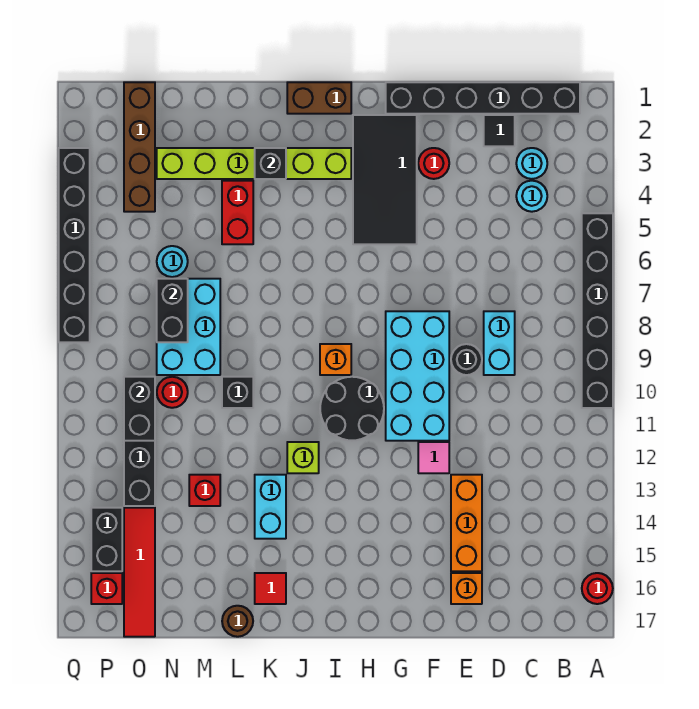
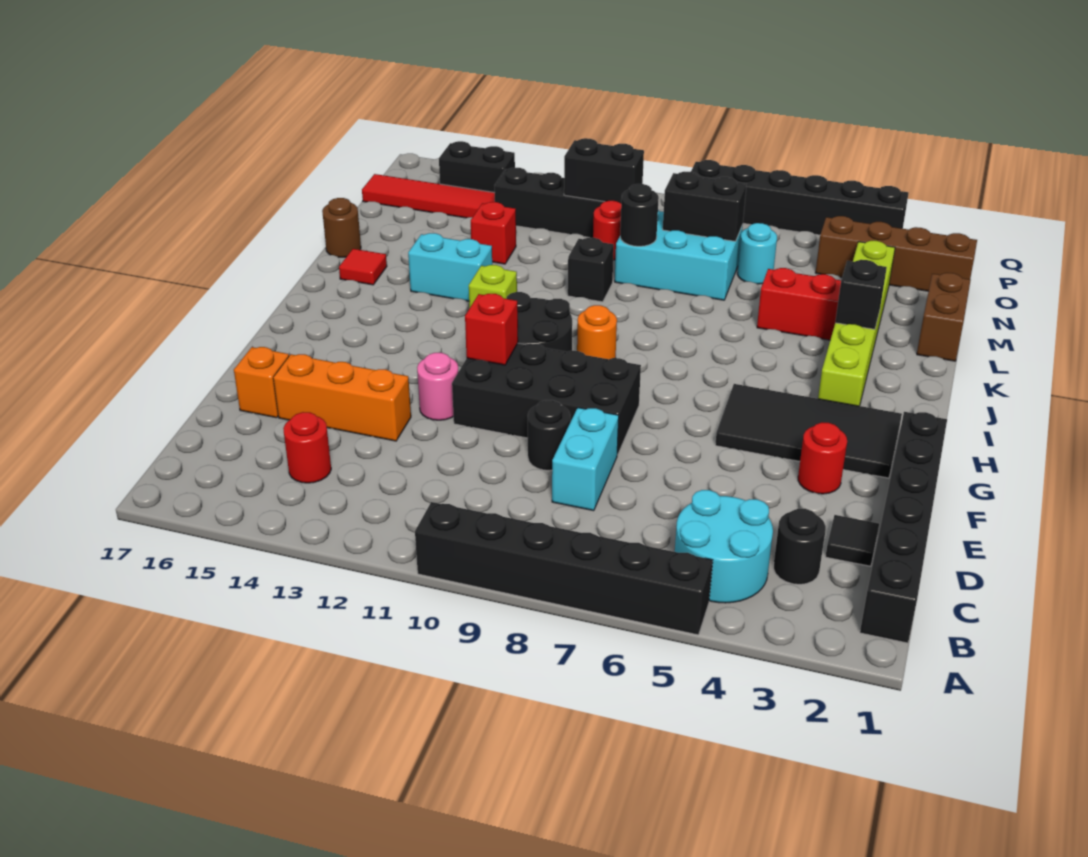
red round brick A16 level 1 -> red round brick C14 level 1
cyan round brick C3 level 1 -> black round brick C3 level 1
cyan round brick C4 level 1 -> cyan round brick B4:C5 level 1
cyan brick D8:D9 level 1 -> cyan brick D8:E8 level 1
cyan brick F8:G11 level 1 -> black brick F8:G11 level 1
pink tile F12 level 1 -> pink round brick F12 level 1
brown brick I1:J1 level 1 -> brown brick L1:M1 level 1
orange brick I9 level 1 -> orange round brick I9 level 1
none -> black round brick M9 level 2
red brick P16 level 1 -> red brick G11 level 2

